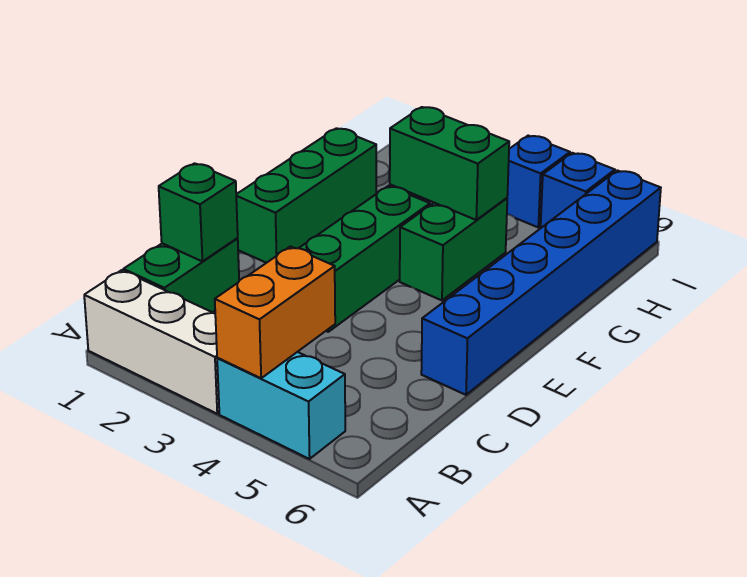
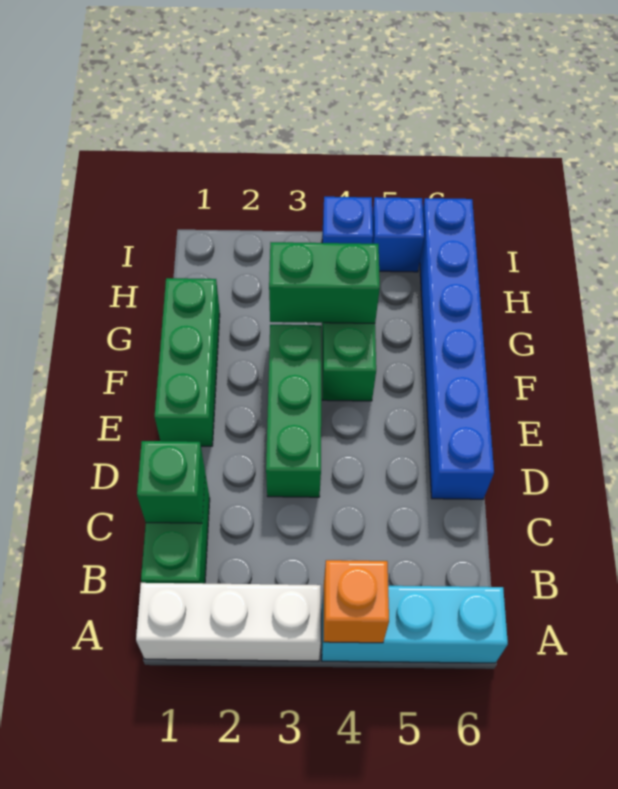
cyan brick A4:A5 level 1 -> cyan brick A4:A6 level 1
orange brick A4:B4 level 2 -> orange brick A4 level 2

